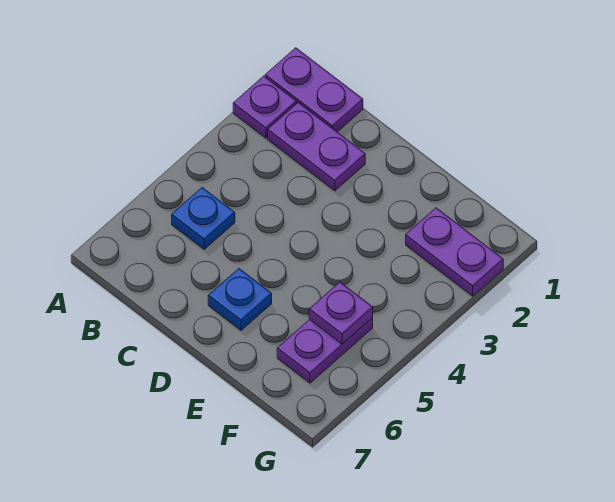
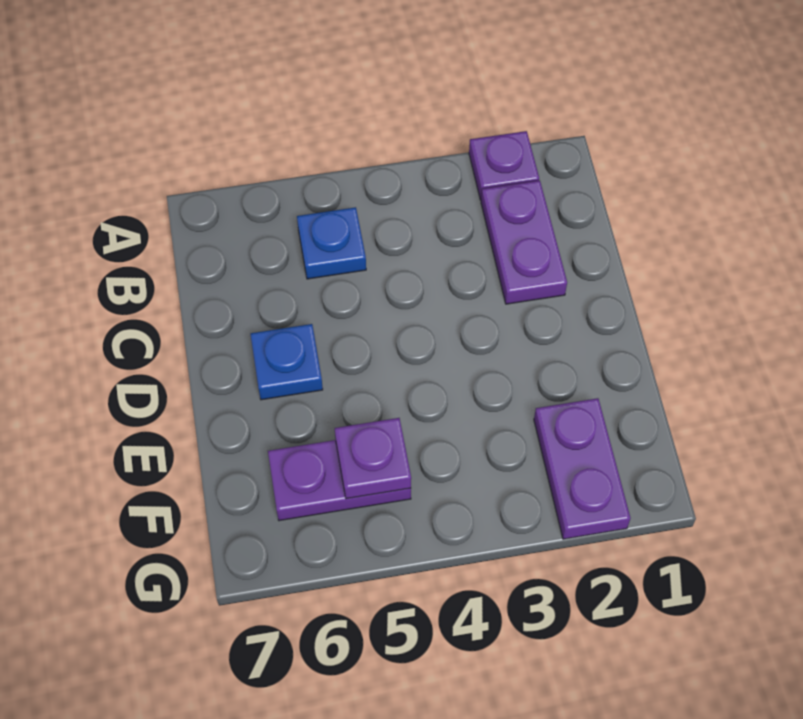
purple plate A1:B1 level 1 -> none

